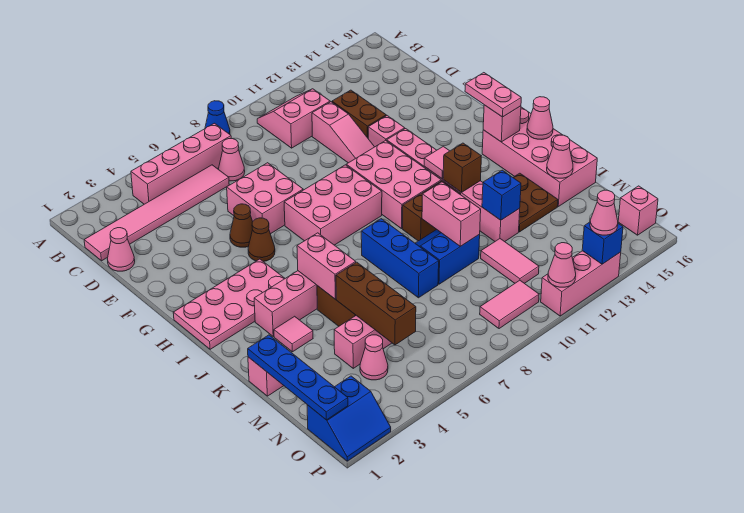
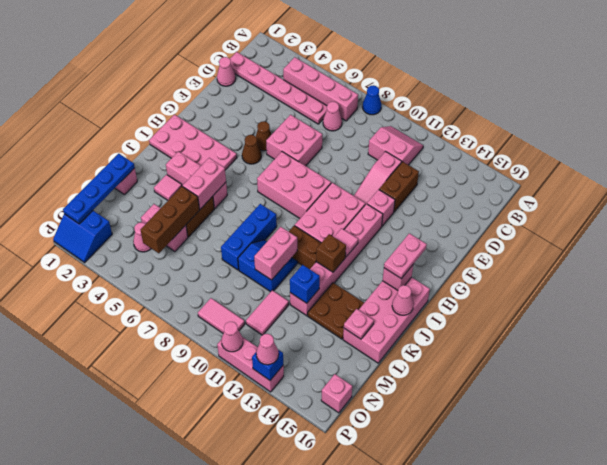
pink tile C1:C6 level 1 -> pink plate C1:C6 level 1
pink cone L15 level 2 -> pink plate L15 level 2

